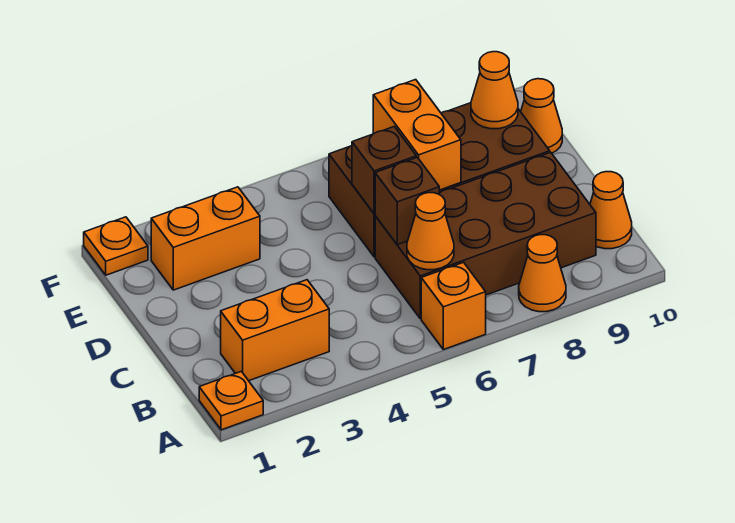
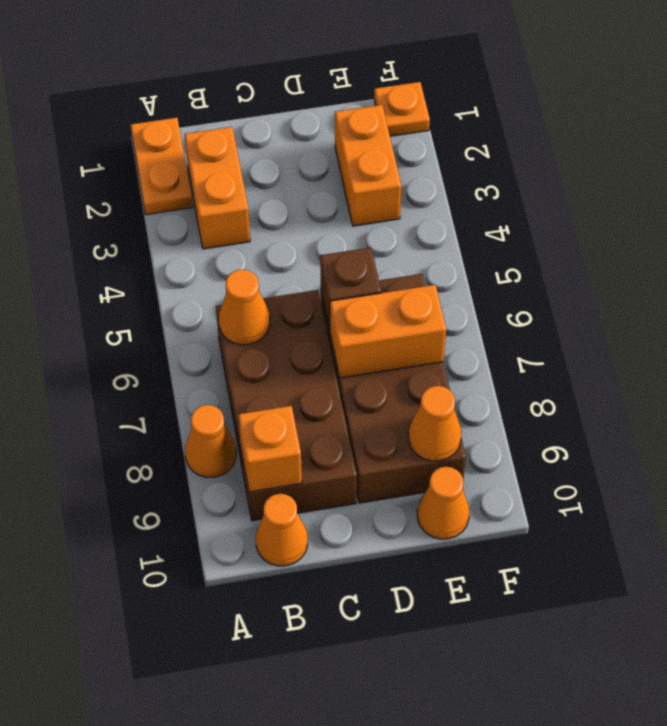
orange plate A1 level 1 -> orange plate A1:A2 level 1
orange brick A6 level 1 -> orange brick B9 level 2
brown brick C6 level 2 -> none

